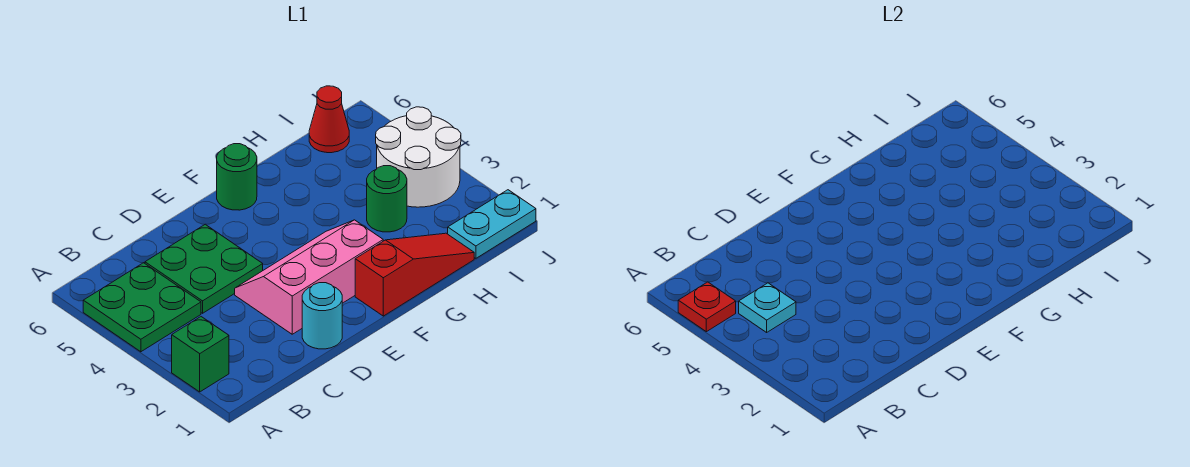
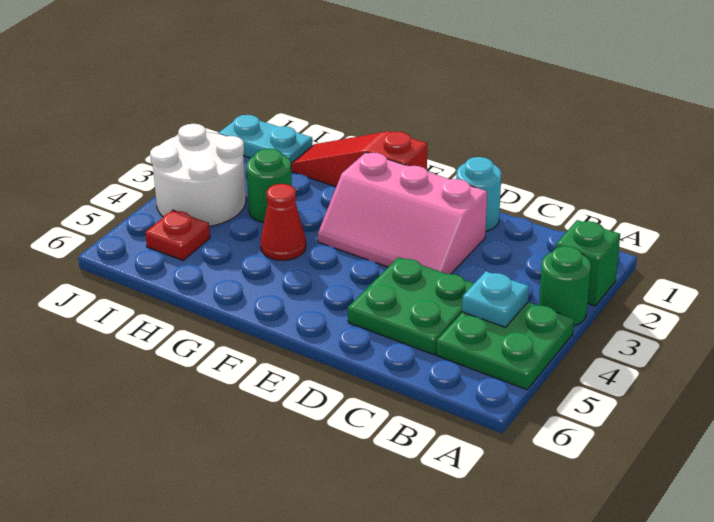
red plate A5 level 2 -> red plate I5 level 1
green round brick F6 level 1 -> green round brick A3 level 1
red cone I6 level 1 -> red cone G4 level 1

